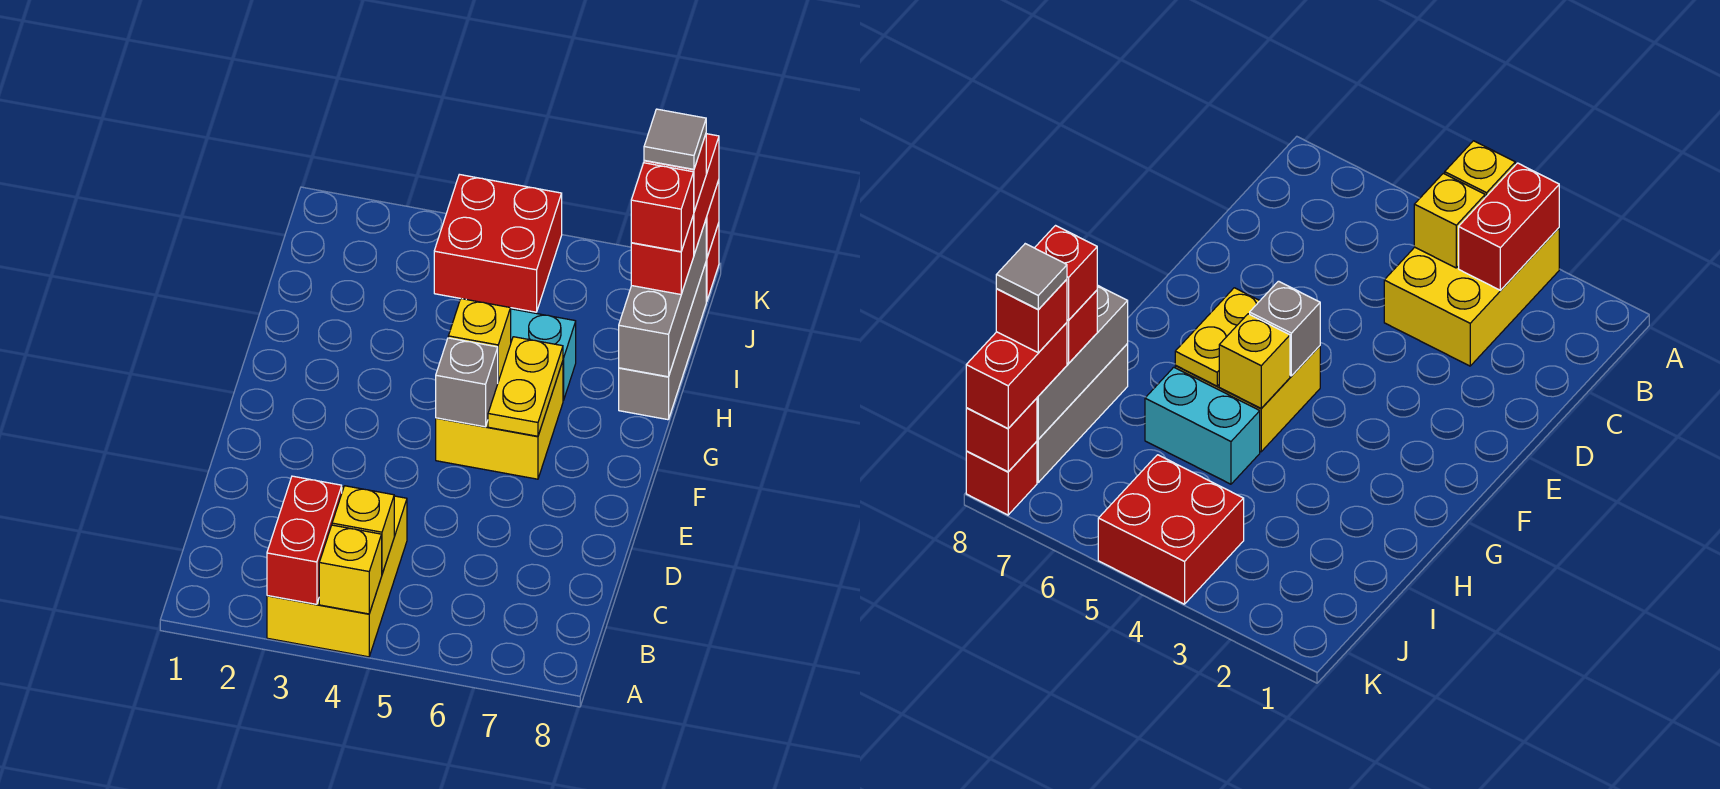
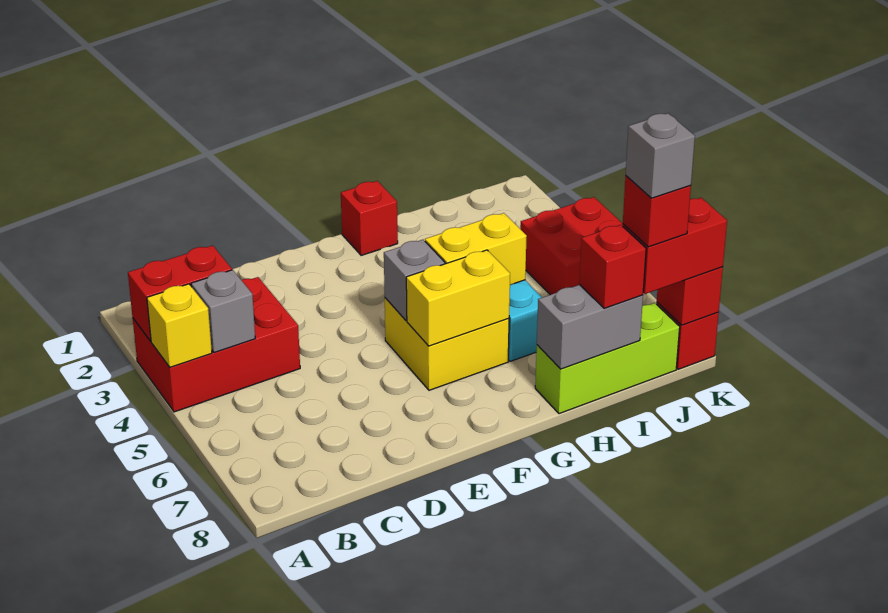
yellow brick A3:C4 level 1 -> red brick A3:C4 level 1
yellow brick B4 level 2 -> grey brick B4 level 2
yellow plate F6:G6 level 2 -> yellow brick F6:G6 level 2
yellow brick G5 level 2 -> yellow brick G5:H5 level 2
grey brick H8:J8 level 1 -> lime brick H8:J8 level 1
grey brick H8:J8 level 2 -> grey brick H8:I8 level 2
red brick I8 level 4 -> red brick G1 level 1
grey tile J8 level 5 -> grey brick J8 level 5

